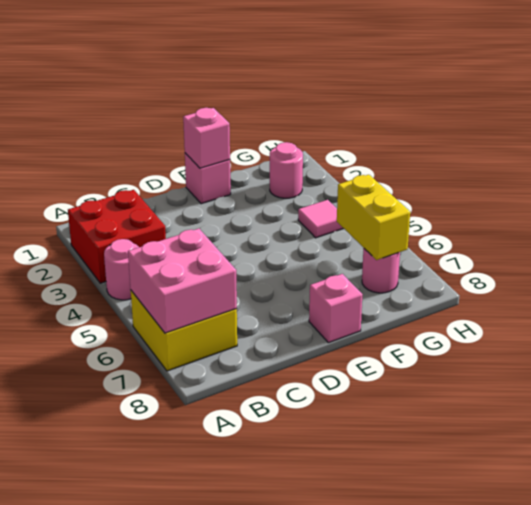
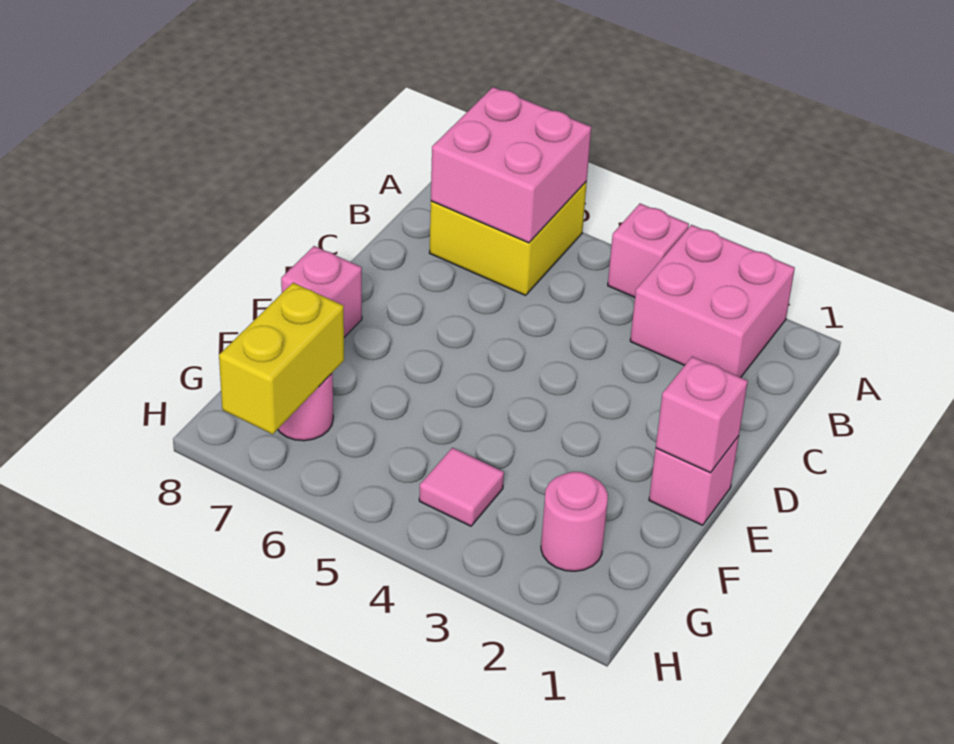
red brick A2:B3 level 1 -> pink brick A2:B3 level 1
pink round brick A4 level 1 -> pink brick A4 level 1
yellow brick G6:G7 level 2 -> yellow brick G7:H7 level 2

